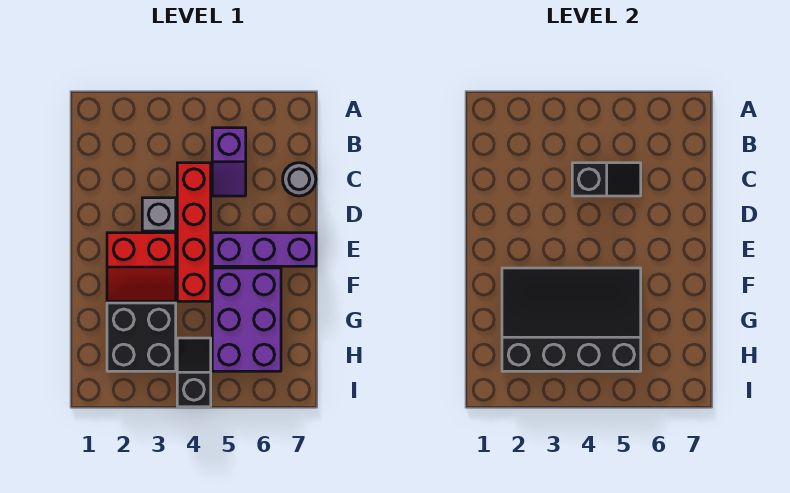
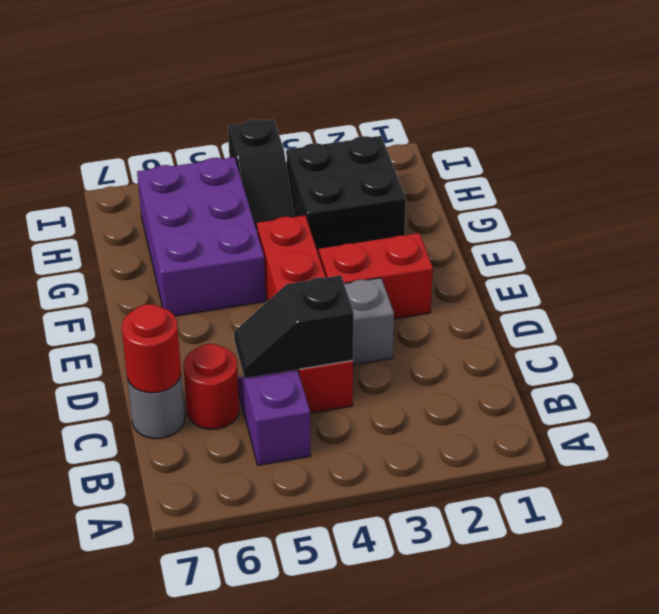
none -> red round brick C6 level 1
none -> red round brick C7 level 2
purple brick E5:E7 level 1 -> none
black slope F2:H5 level 2 top H -> none

